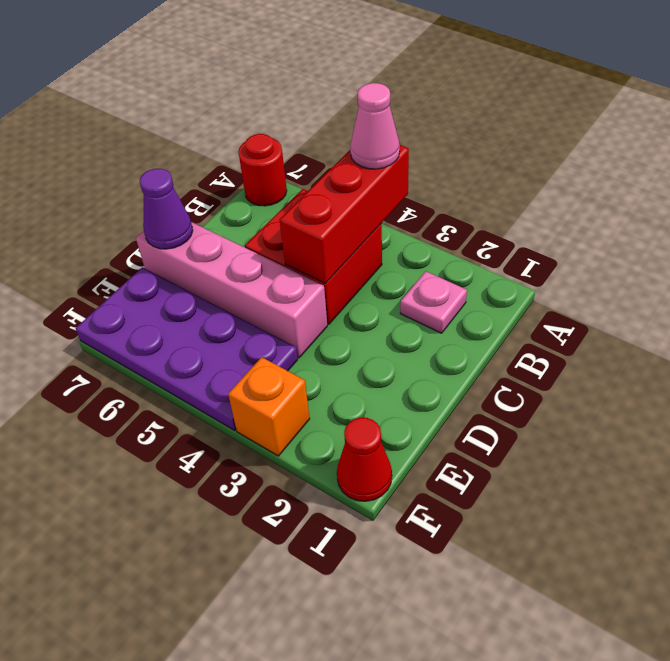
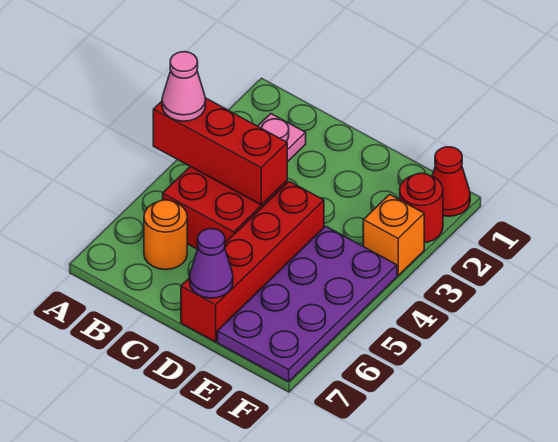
red round brick A7 level 1 -> red round brick F2 level 1
none -> orange round brick B6 level 1
pink brick D4:D7 level 1 -> red brick D4:D7 level 1

